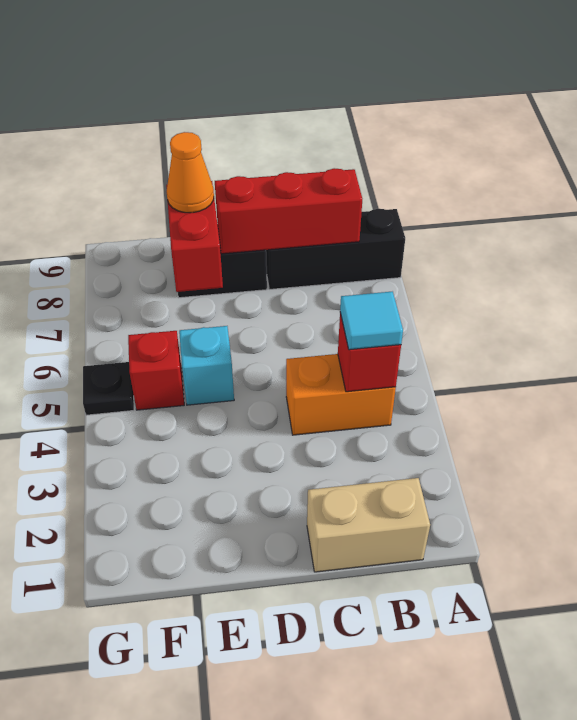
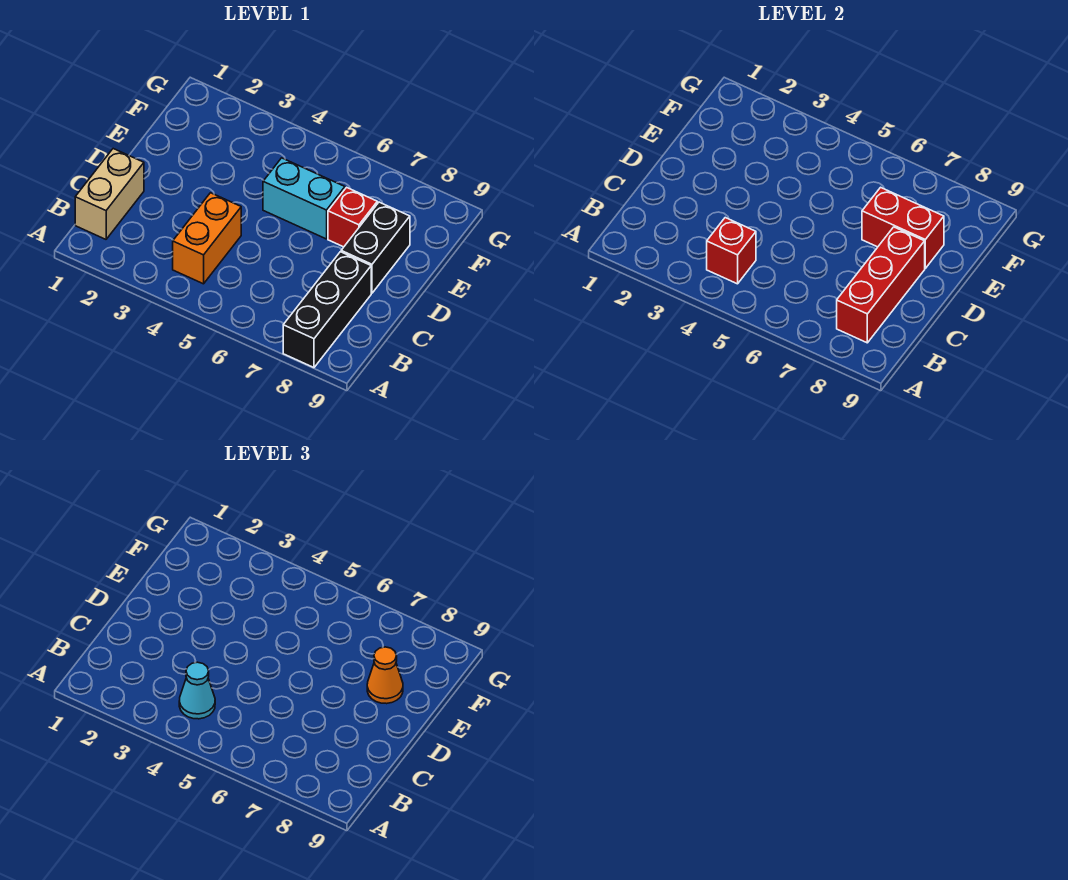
cyan tile B4 level 3 -> cyan cone B4 level 3
cyan brick E5 level 1 -> cyan brick E5:E6 level 1
red brick F5 level 1 -> red brick E7 level 1
black plate G5 level 1 -> none

